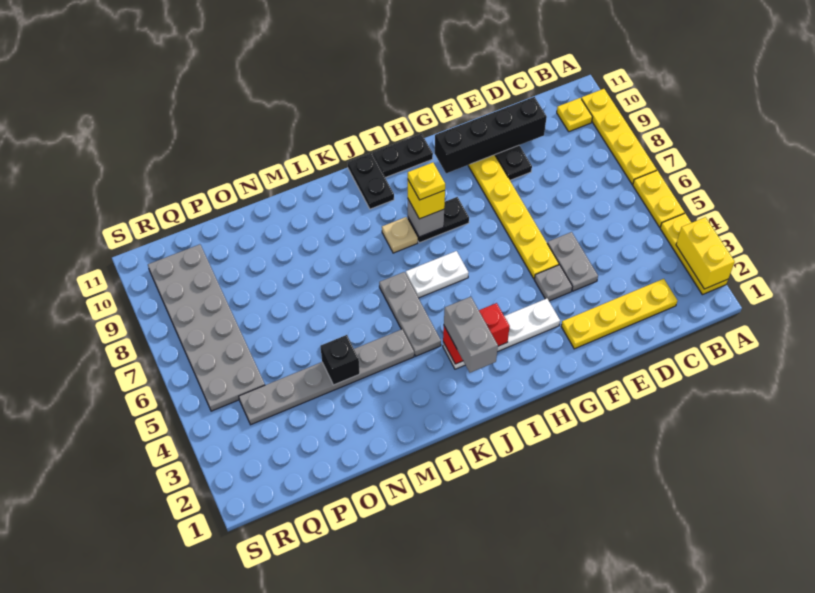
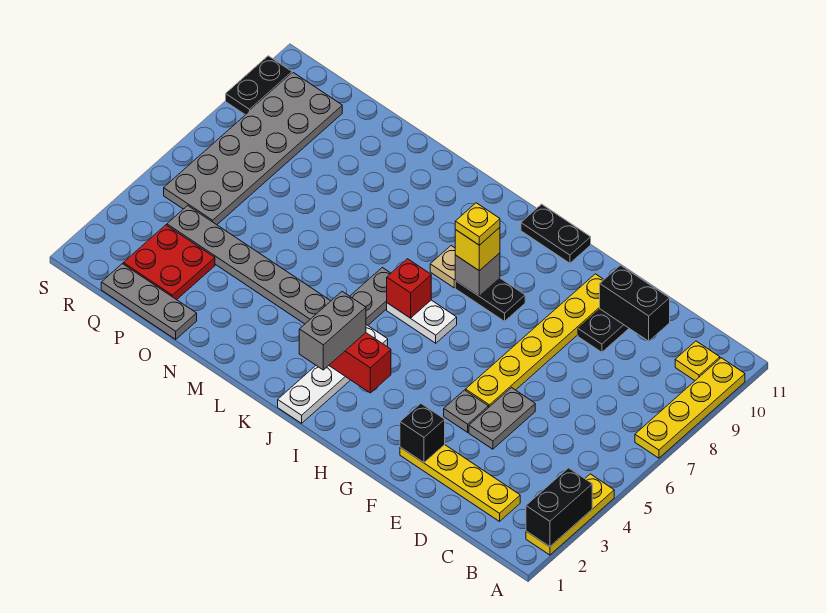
yellow brick A2:A3 level 2 -> black brick A2:A3 level 2
yellow plate A5:A6 level 1 -> none
black brick D10:G10 level 2 -> black brick D10:E10 level 2
white plate G3:J3 level 1 -> white plate J1:J4 level 1
none -> red brick J6 level 2
black plate J10:J11 level 1 -> black plate S9:S10 level 1
black brick N4 level 2 -> black brick F2 level 2
none -> grey plate O1:Q1 level 1
none -> red plate P2:Q3 level 1

